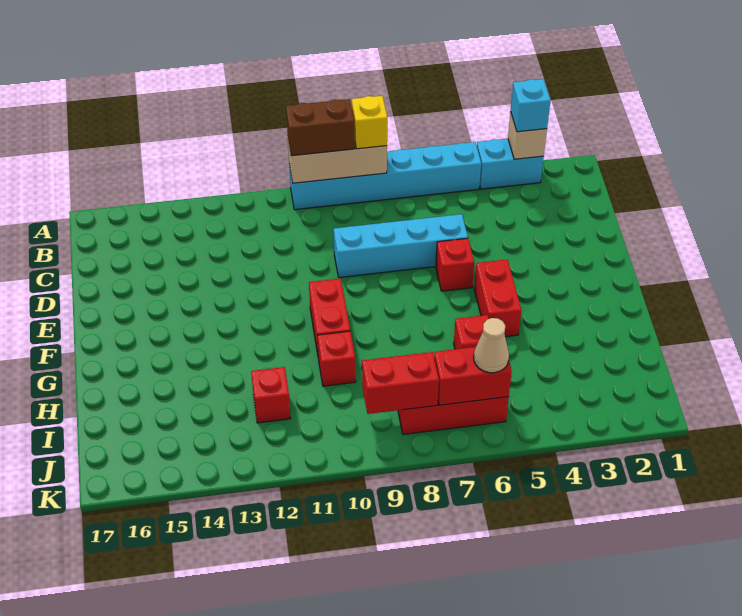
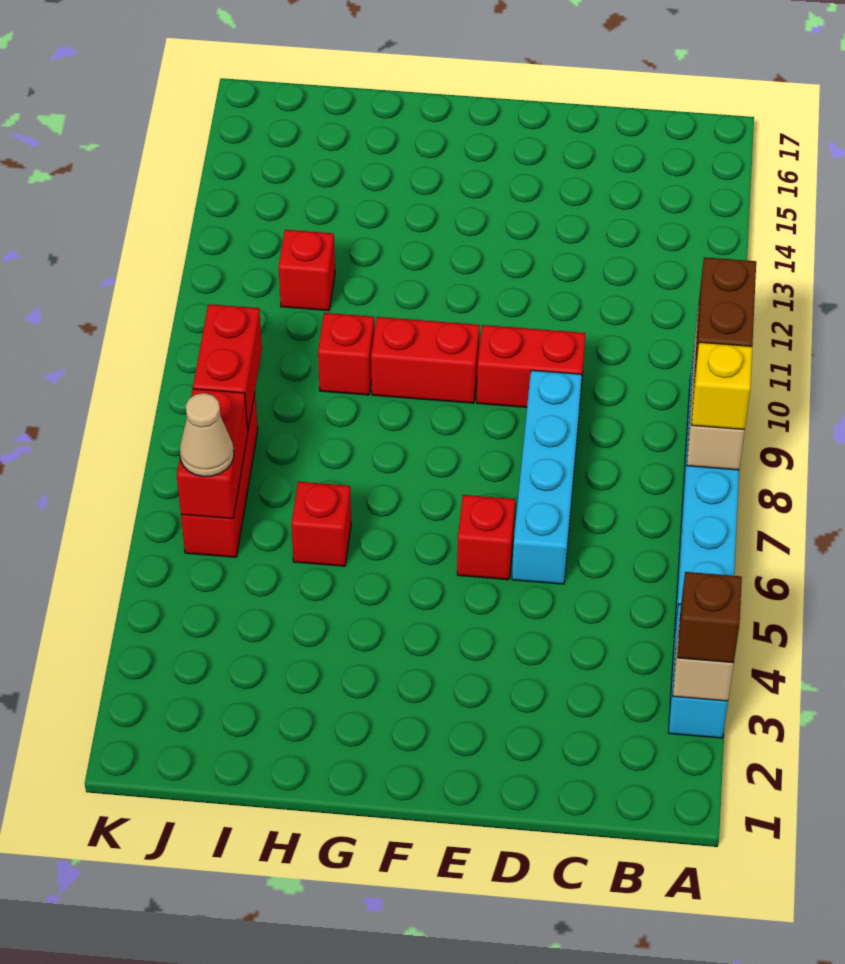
cyan brick A3 level 3 -> brown brick A3 level 3
red brick F5:G5 level 1 -> red brick D10:E10 level 1

